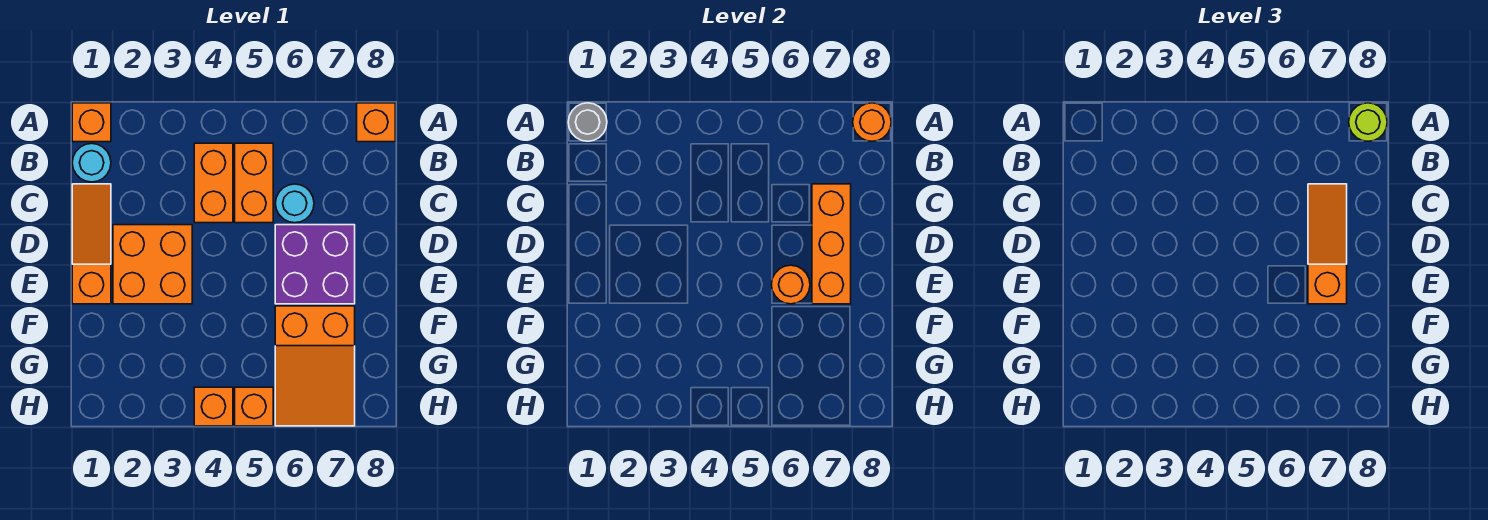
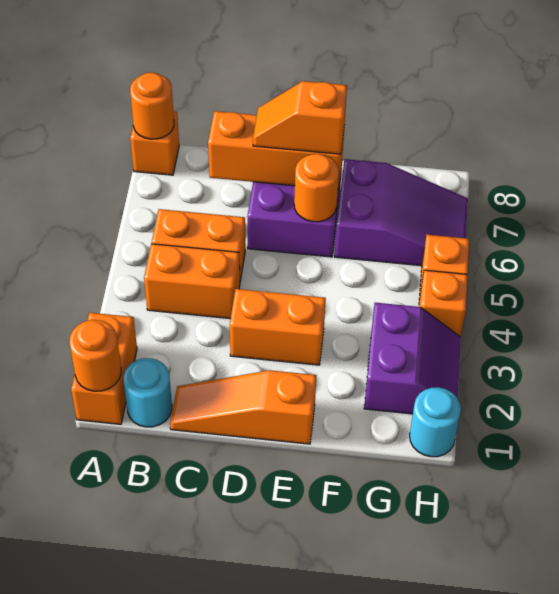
orange brick A1 level 1 -> orange brick A1:A2 level 1
grey round brick A1 level 2 -> orange round brick A1 level 2
lime round brick A8 level 3 -> none
cyan round brick C6 level 1 -> cyan round brick H1 level 1
orange slope C7:E7 level 3 top E -> orange slope D7:E7 level 3 top E
orange brick D2:E3 level 1 -> orange brick D3:E3 level 1
orange slope F6:H7 level 1 top F -> purple slope F6:H7 level 1 top F
none -> purple slope G2:H3 level 1 top G

